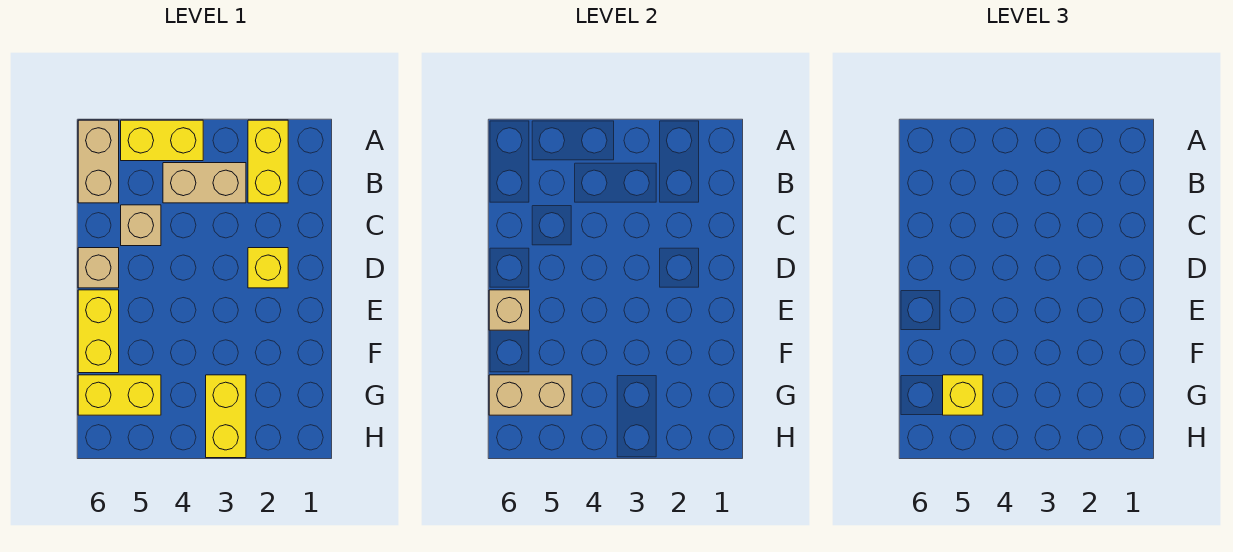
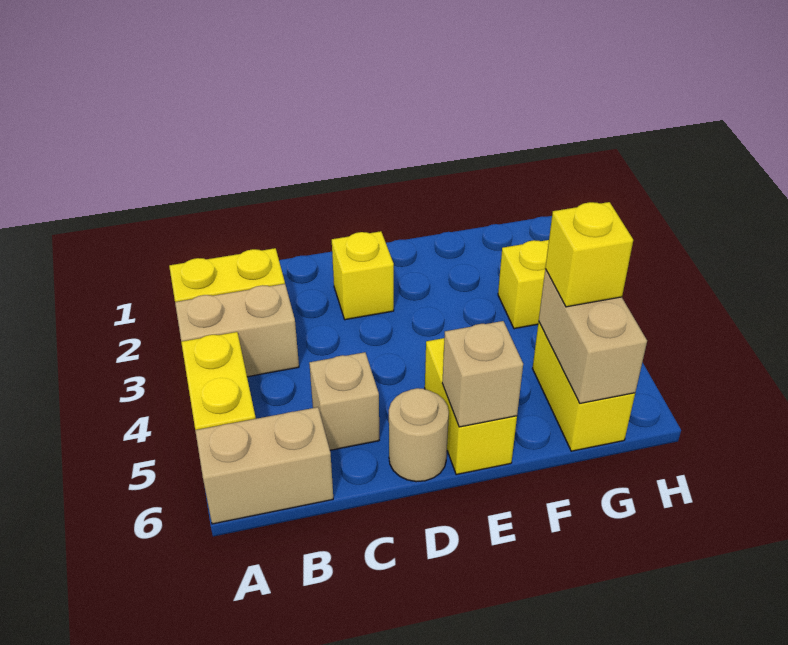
tan brick B3:B4 level 1 -> tan brick A3:B3 level 1
tan brick D6 level 1 -> tan round brick D6 level 1
yellow brick E6:F6 level 1 -> yellow brick E5:E6 level 1

